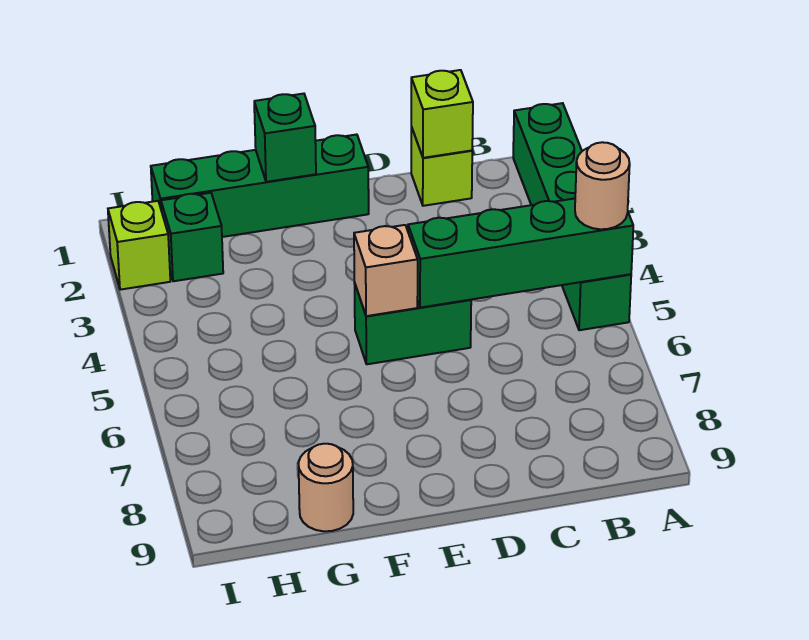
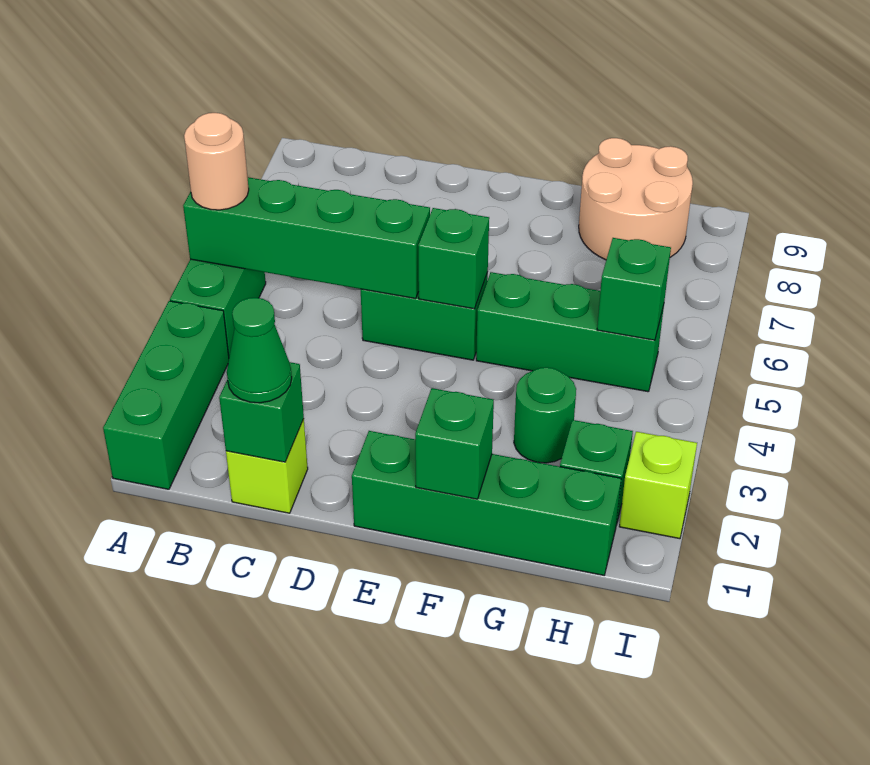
lime brick C1 level 2 -> green brick C1 level 2
none -> green cone C1 level 3
tan brick E5 level 2 -> green brick E5 level 2
none -> green brick F5:H5 level 1
none -> green round brick G3 level 1
tan round brick G9 level 1 -> tan round brick G8:H9 level 1
none -> green brick H5 level 2

